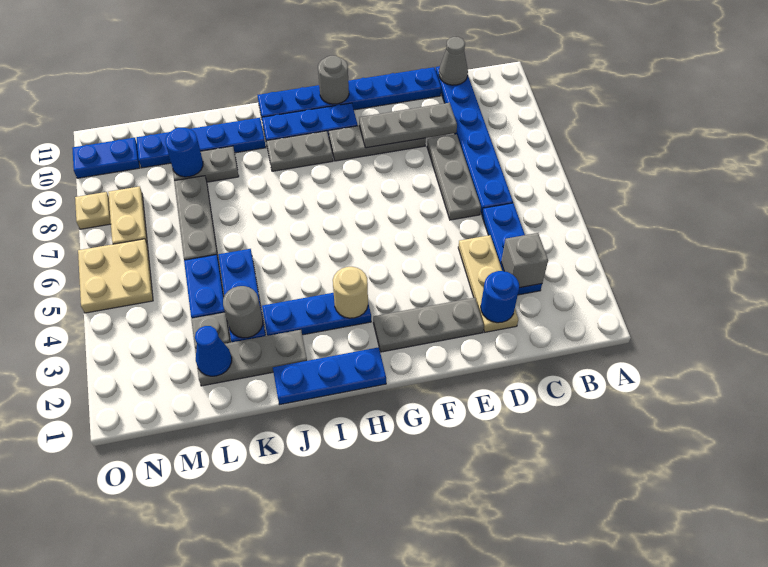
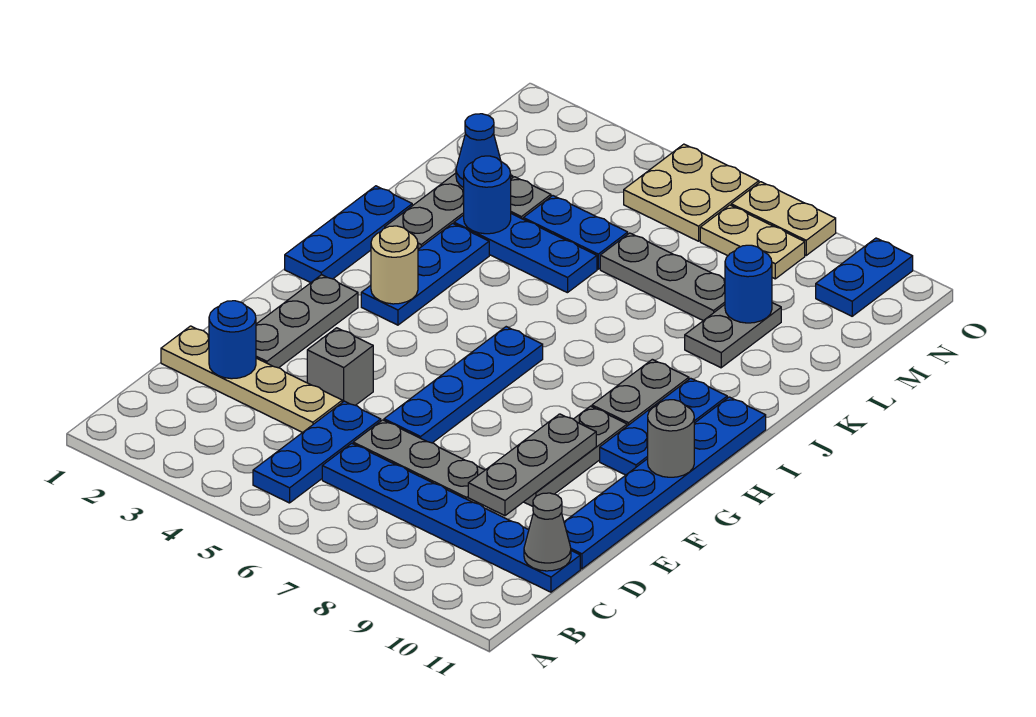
blue plate C3:C5 level 1 -> blue plate B5:D5 level 1
grey brick C3 level 2 -> grey brick E4 level 1
tan plate D2:D4 level 1 -> tan plate D1:D4 level 1
blue plate J10:M10 level 1 -> blue plate E6:H6 level 1
grey round brick K3 level 2 -> blue round brick K3 level 2
tan plate O8 level 1 -> tan plate O7:O8 level 1

